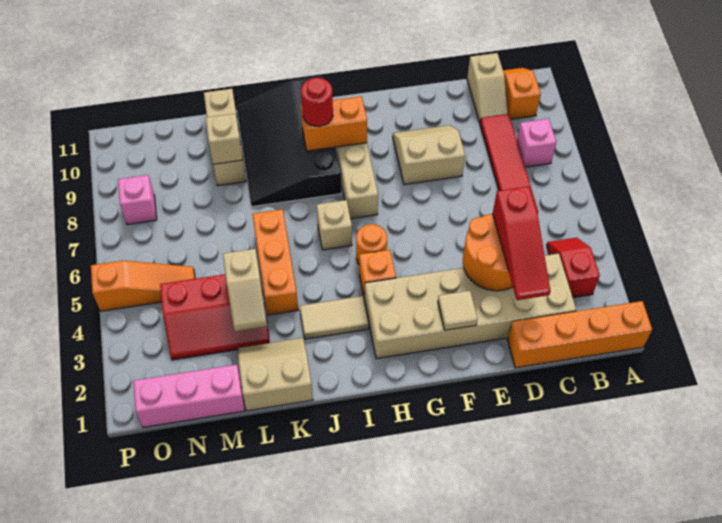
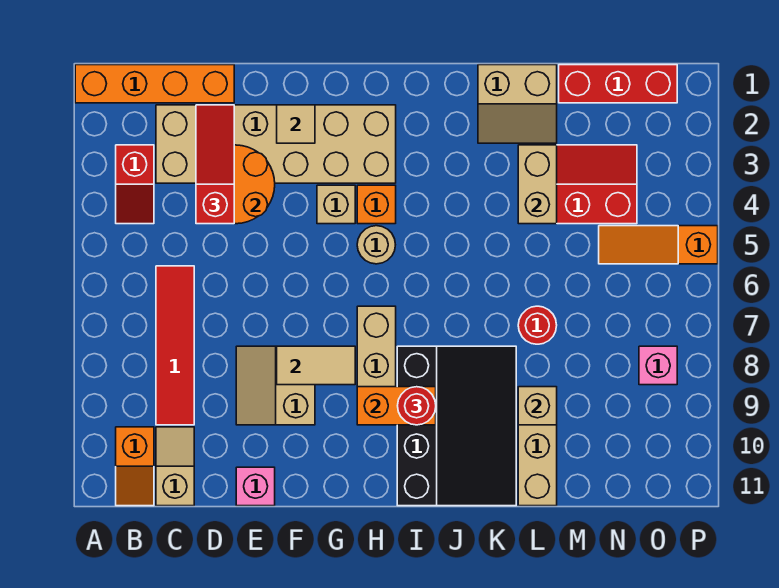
pink brick B8 level 1 -> pink brick E11 level 1
tan slope E8:F9 level 1 top 8 -> tan slope E8:F9 level 1 top F
orange round brick H5 level 1 -> tan round brick H5 level 1
tan tile I3:J3 level 1 -> tan tile F8:G8 level 2
tan brick I6 level 1 -> tan brick G4 level 1
orange brick K4:K6 level 1 -> none
tan slope L3:L4 level 2 top 4 -> tan brick L3:L4 level 2
none -> red round brick L7 level 1
pink brick M1:O1 level 1 -> red brick M1:O1 level 1

